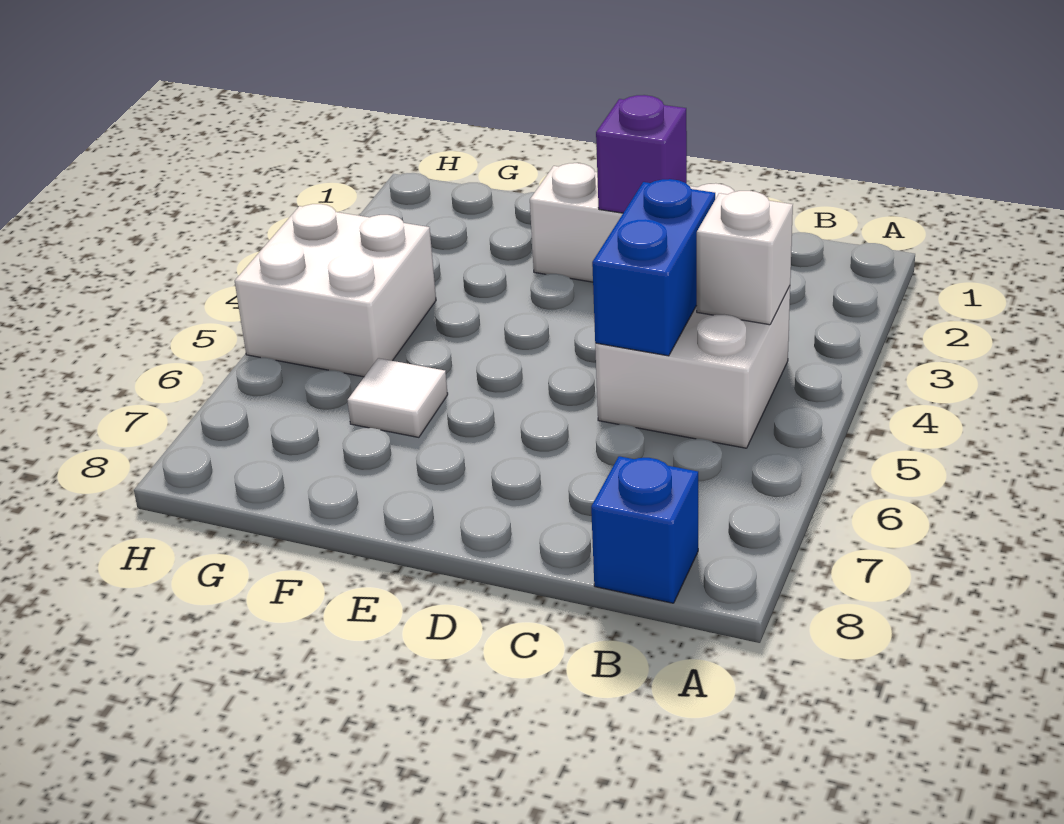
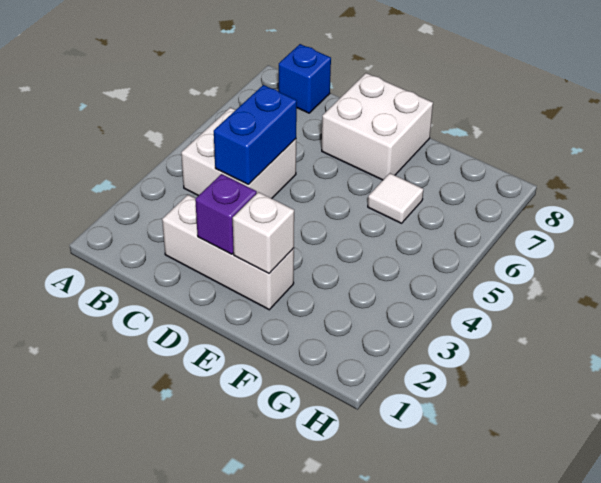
white brick B4 level 2 -> white brick E2 level 2
white brick G4:H5 level 1 -> white brick D7:E8 level 1

